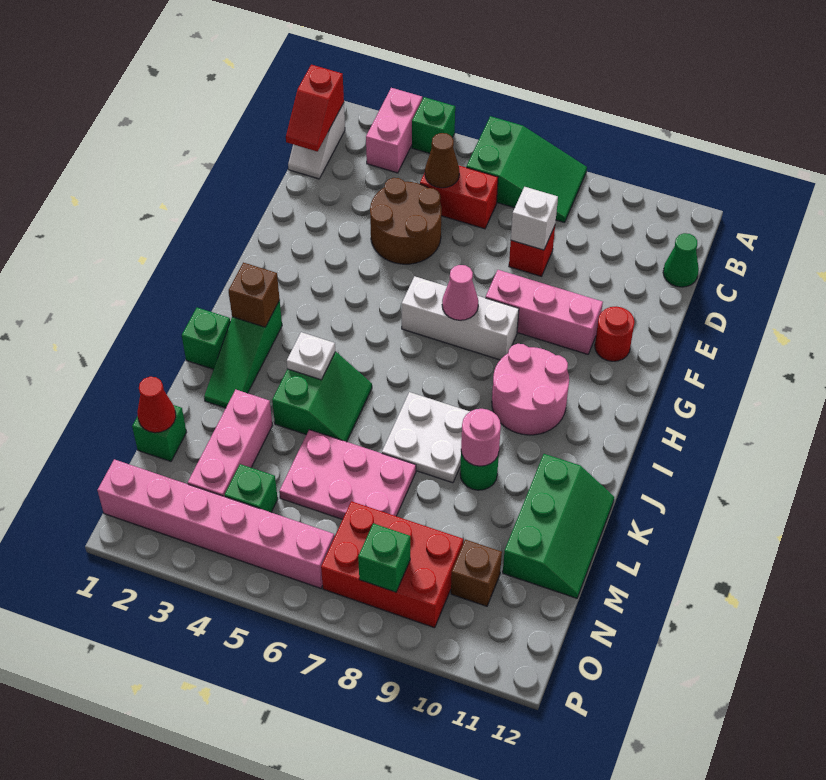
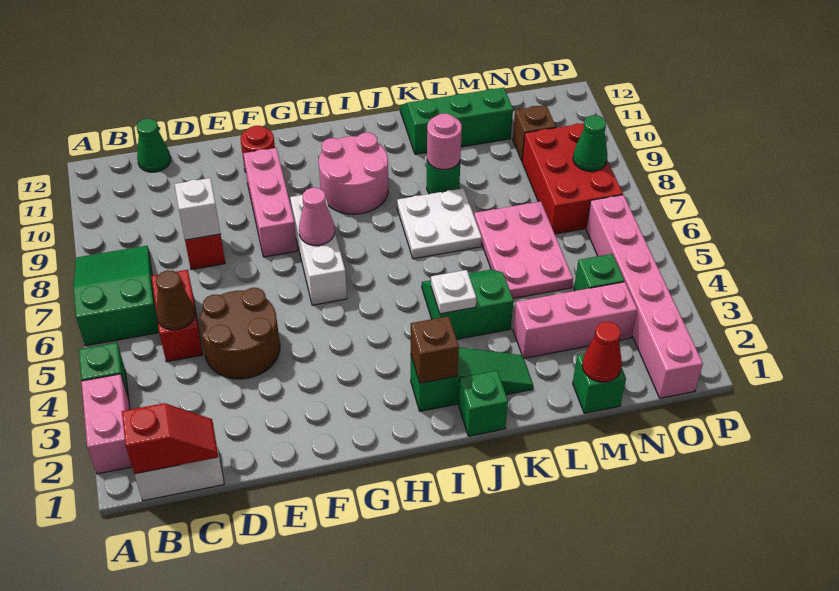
pink brick A3:B3 level 1 -> pink brick A2:A3 level 1
green brick O8 level 2 -> green cone O8 level 2

